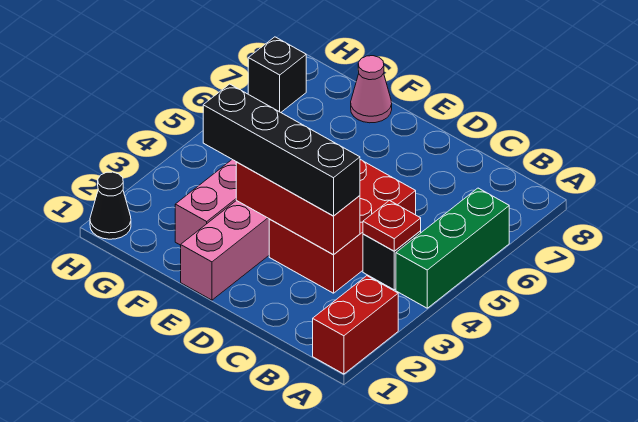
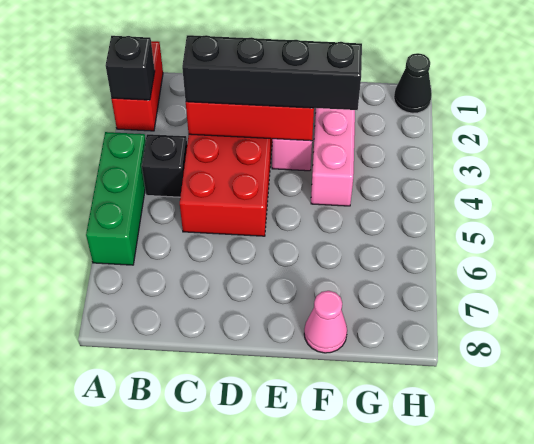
red plate B4 level 2 -> none
black brick H7 level 1 -> black brick A2 level 2

